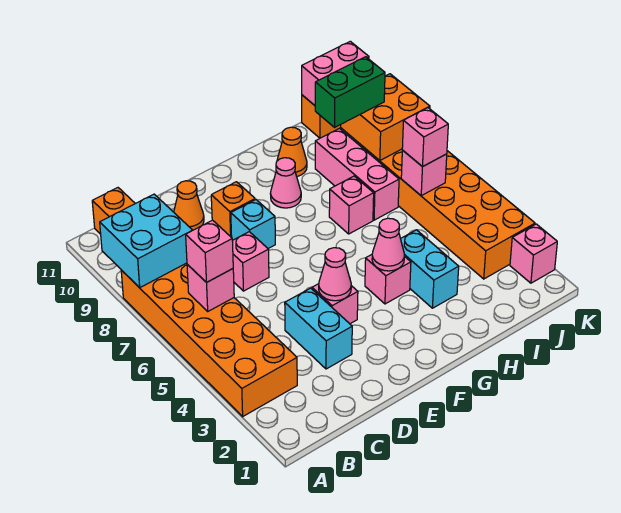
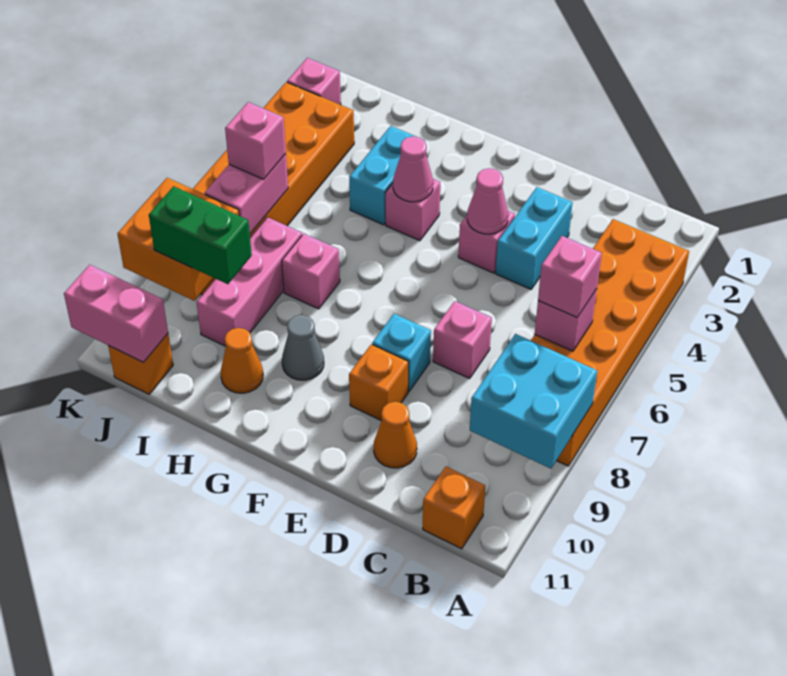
pink cone G9 level 1 -> grey cone G9 level 1
pink brick J6 level 2 -> pink brick J6:J7 level 2

